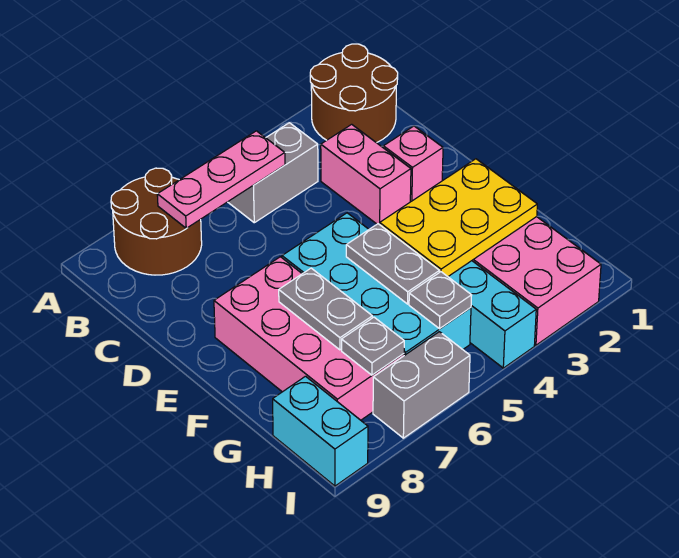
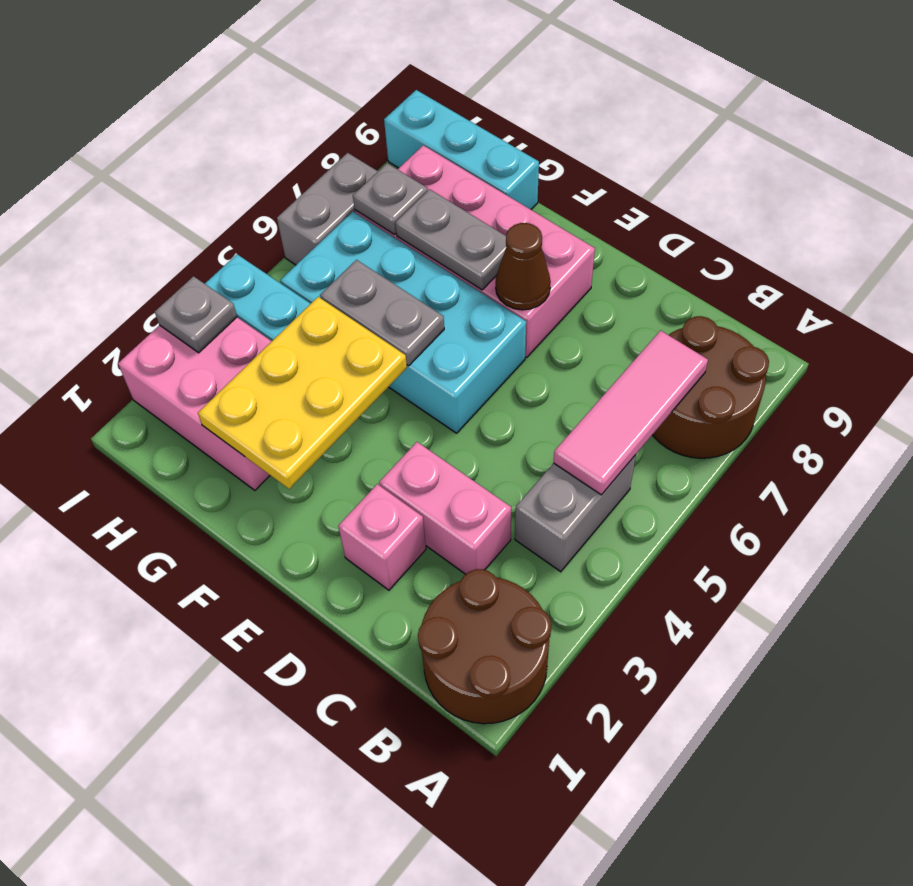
pink plate B5:B7 level 2 -> pink tile B5:B7 level 2
none -> brown cone E7 level 2
grey plate H5 level 2 -> grey plate I3 level 2
cyan brick H9:I9 level 1 -> cyan brick G9:I9 level 1

